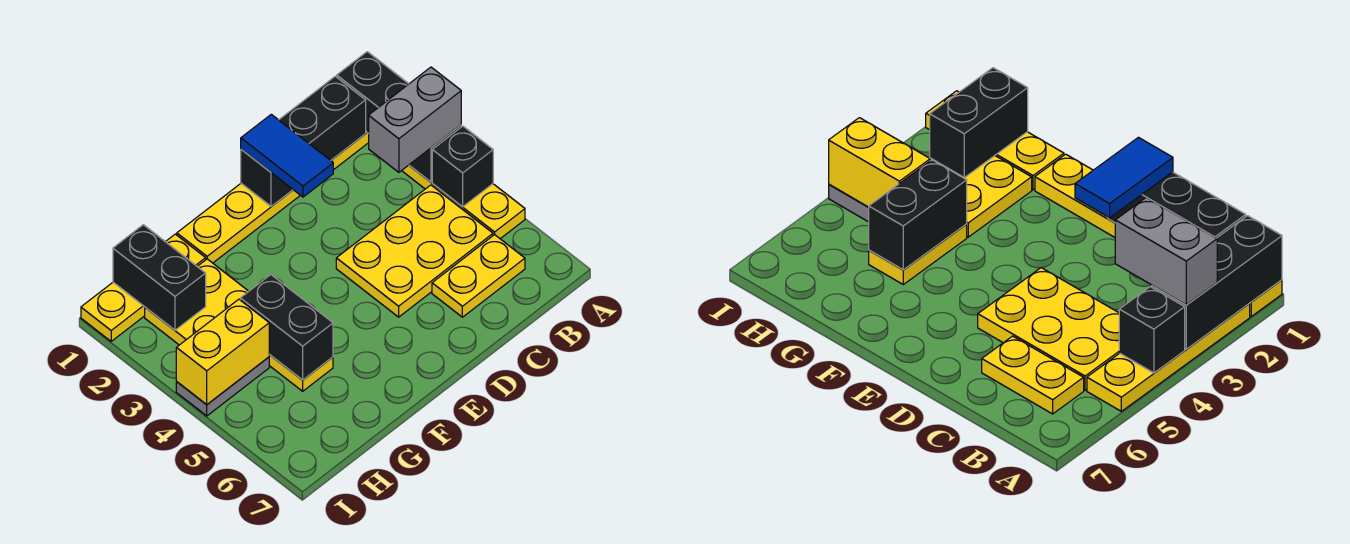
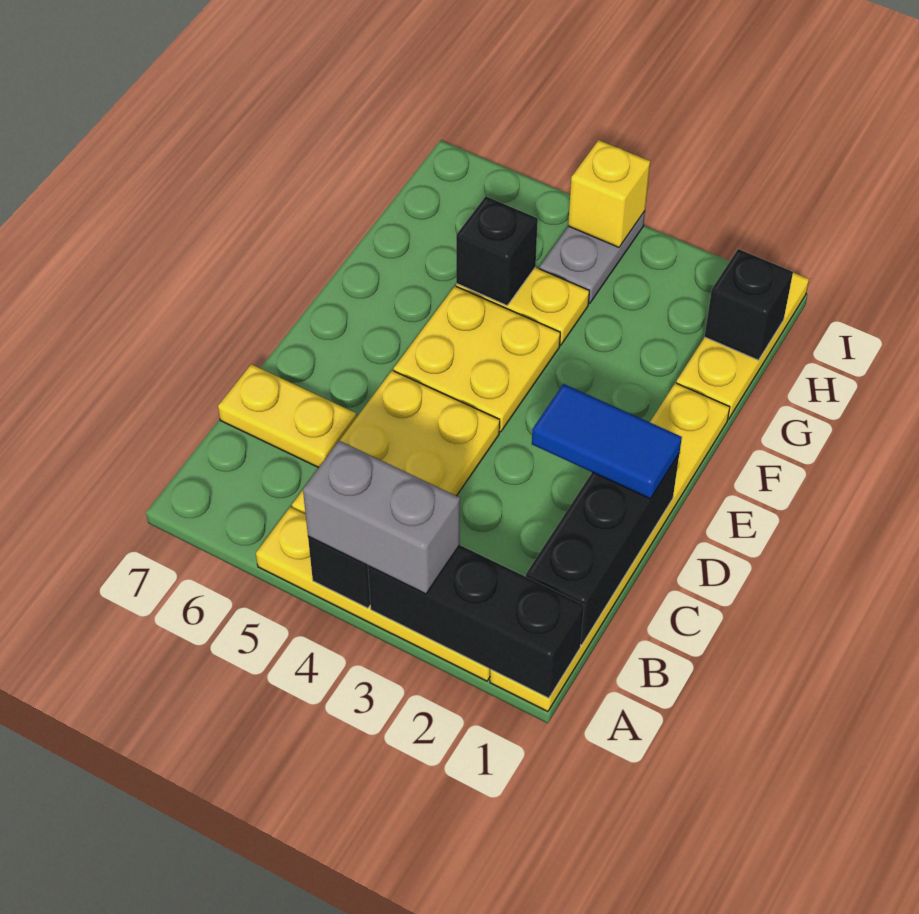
grey brick A3:B3 level 3 -> grey brick A3:A4 level 3
yellow plate B6:C6 level 1 -> yellow plate C6:C7 level 1
yellow plate G2:H3 level 1 -> yellow plate E4:F5 level 1
black brick G4:G5 level 2 -> black brick G5 level 2
black brick H1:H2 level 2 -> black brick H1 level 2
yellow brick H4:I4 level 2 -> yellow brick I4 level 2

